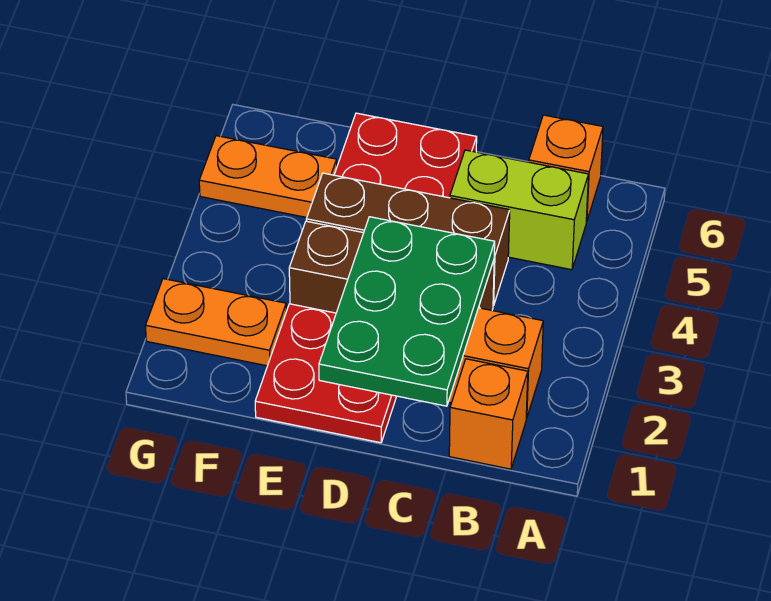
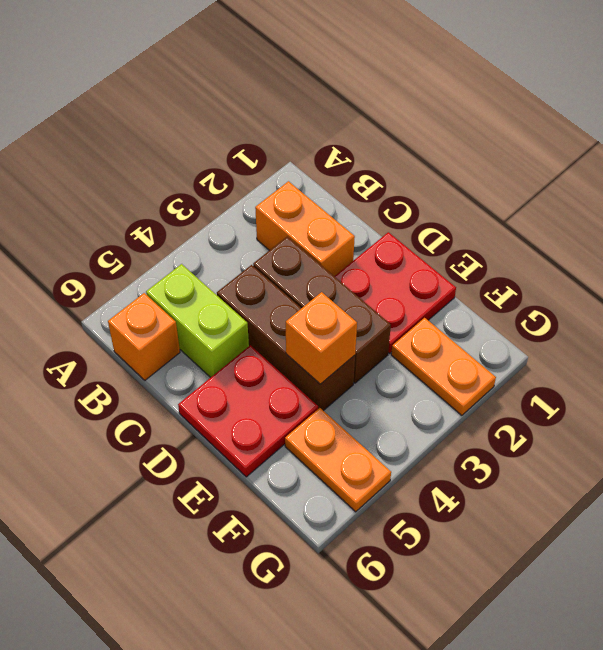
orange brick B1 level 1 -> orange brick E4 level 2
green plate C1:D3 level 2 -> none

